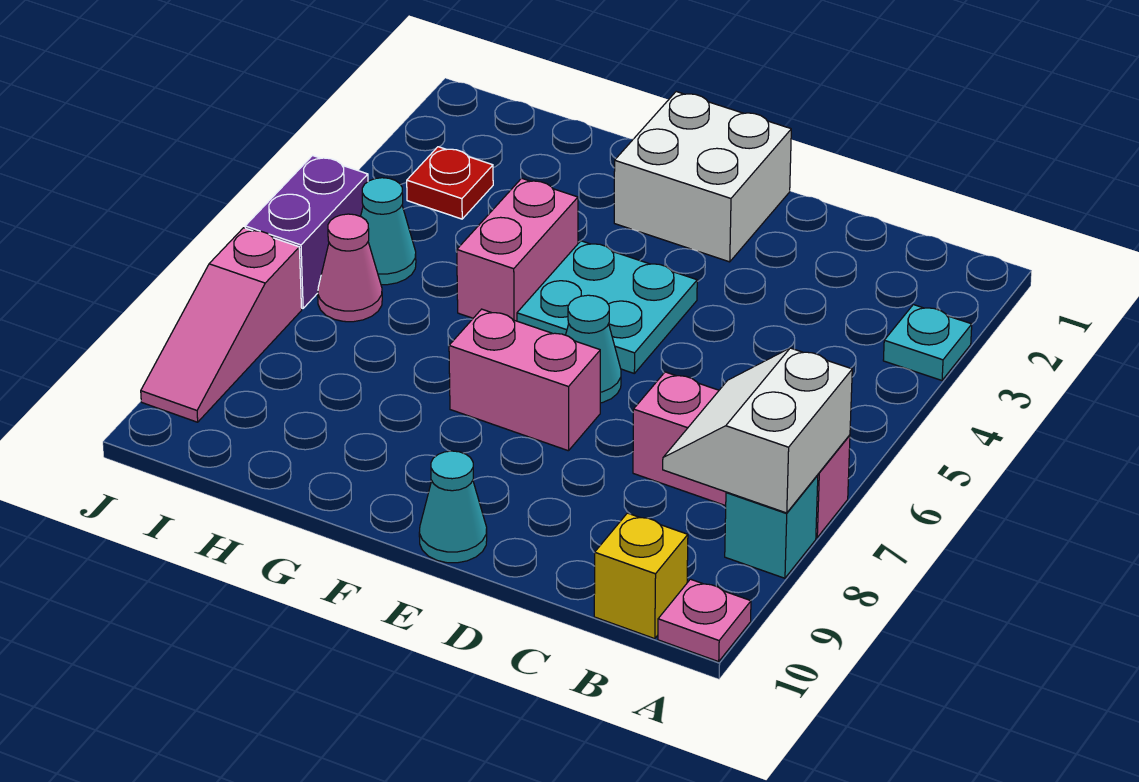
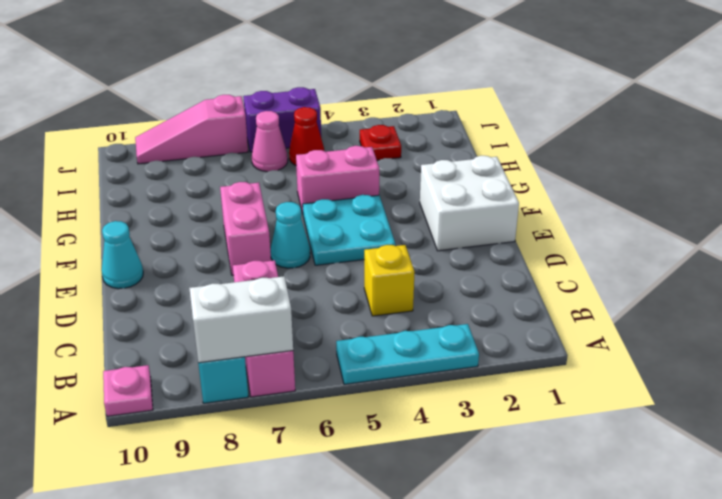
cyan plate A3 level 1 -> cyan plate A3:A5 level 1
yellow brick B10 level 1 -> yellow brick C4 level 1
cyan cone I5 level 1 -> red cone I5 level 1

